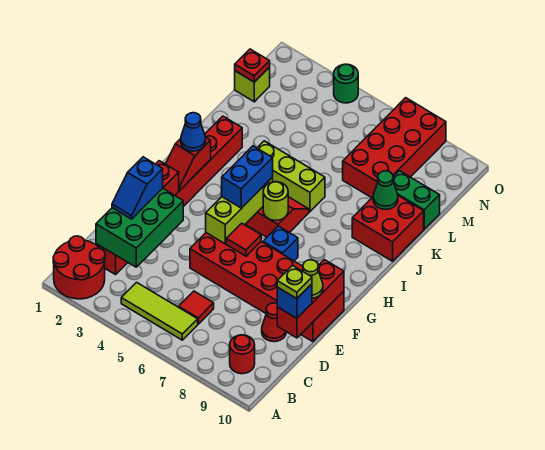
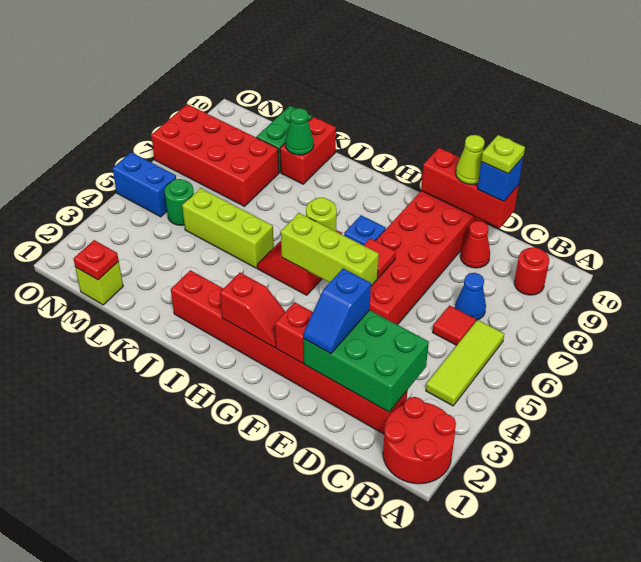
blue slope D2:E2 level 3 top E -> blue slope E2:E3 level 3 top 3
blue brick G5:H5 level 3 -> blue brick N5:O5 level 1
blue cone H2 level 3 -> blue cone C7 level 1
lime brick J4:J6 level 1 -> lime brick J5:L5 level 1
red brick J9:K10 level 1 -> red brick K9:K10 level 1
green round brick O4 level 1 -> green round brick M5 level 1

